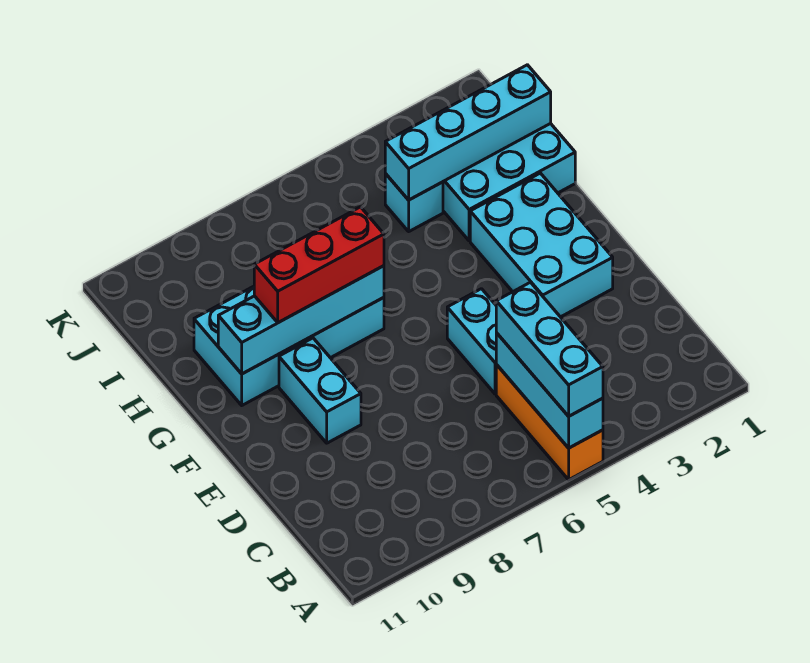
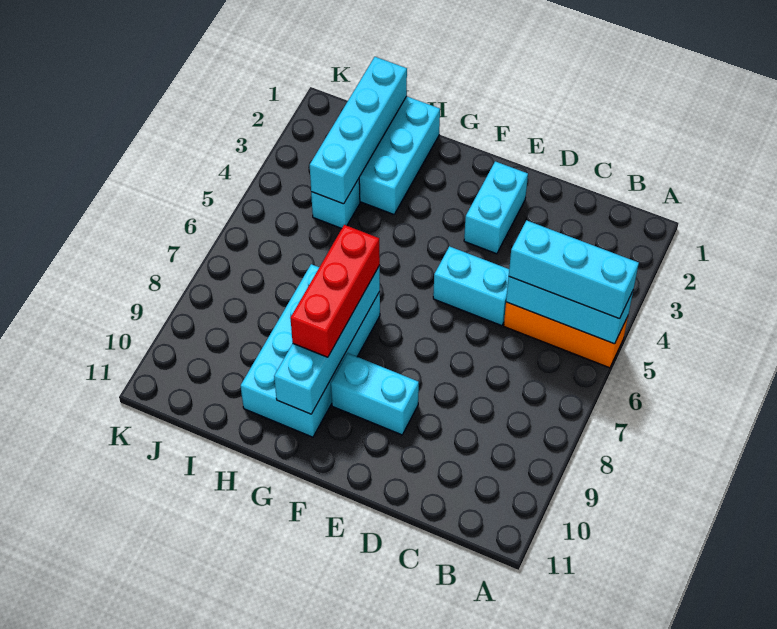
cyan brick E2:G3 level 1 -> cyan brick E2:E3 level 1

